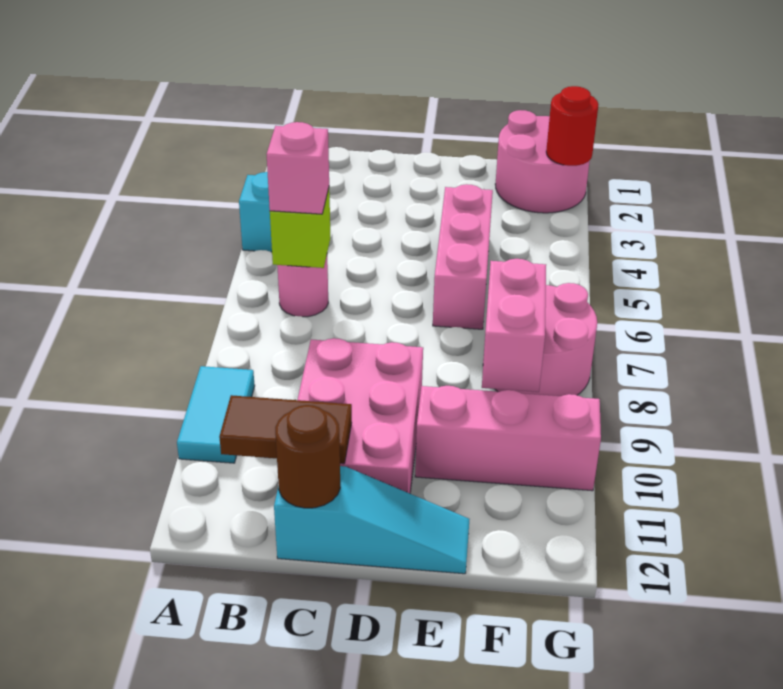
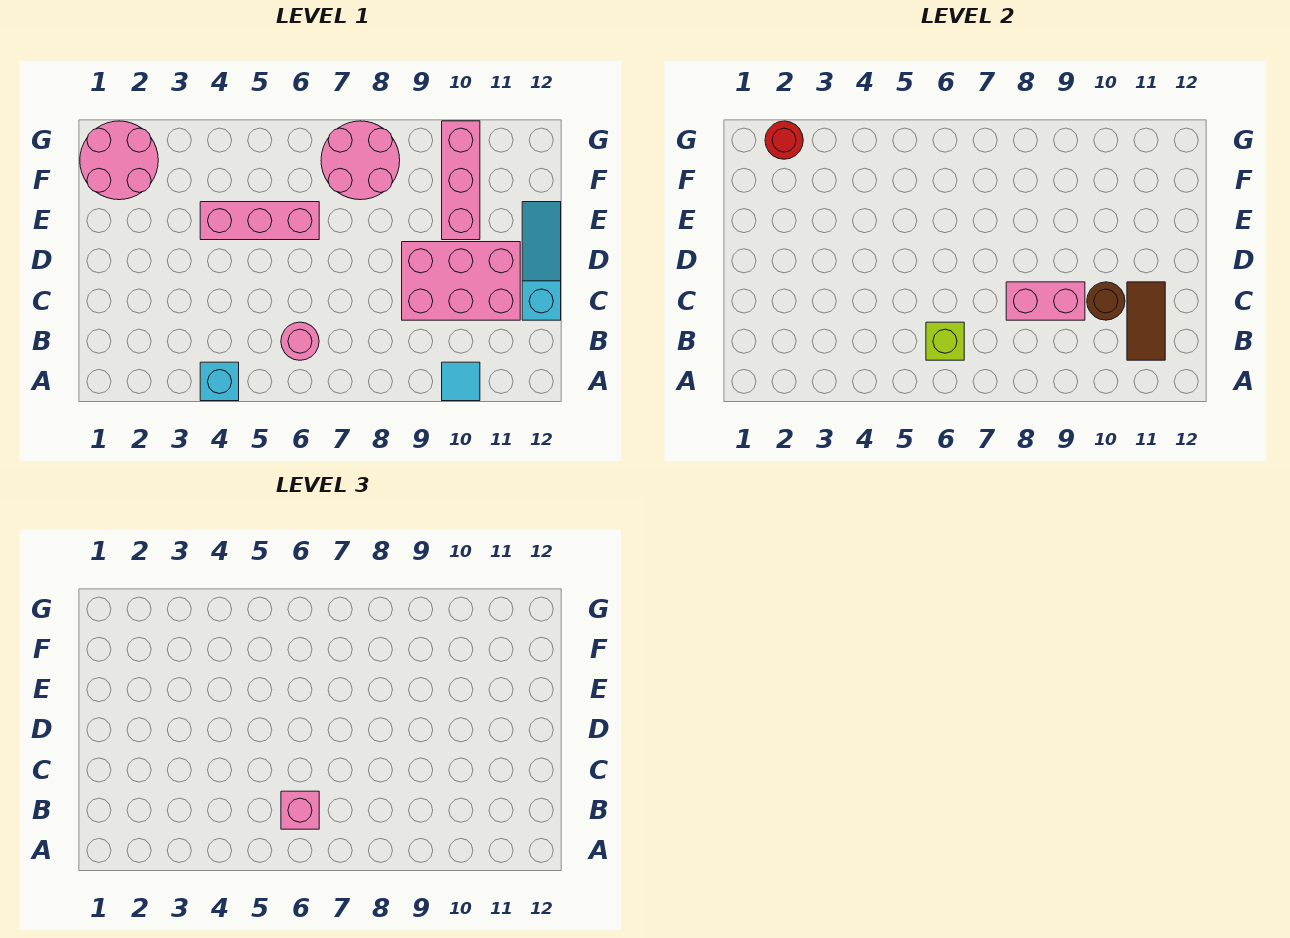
cyan tile A9:A10 level 1 -> cyan tile A10 level 1
brown round brick C12 level 2 -> brown round brick C10 level 2
pink brick F8:F9 level 2 -> pink brick C8:C9 level 2

